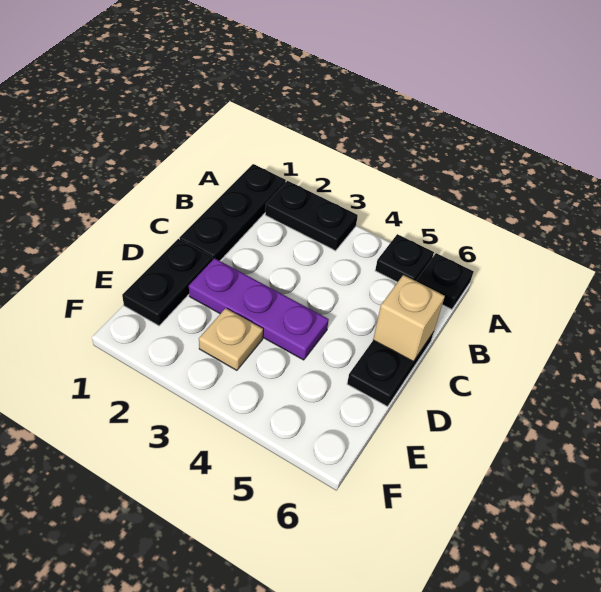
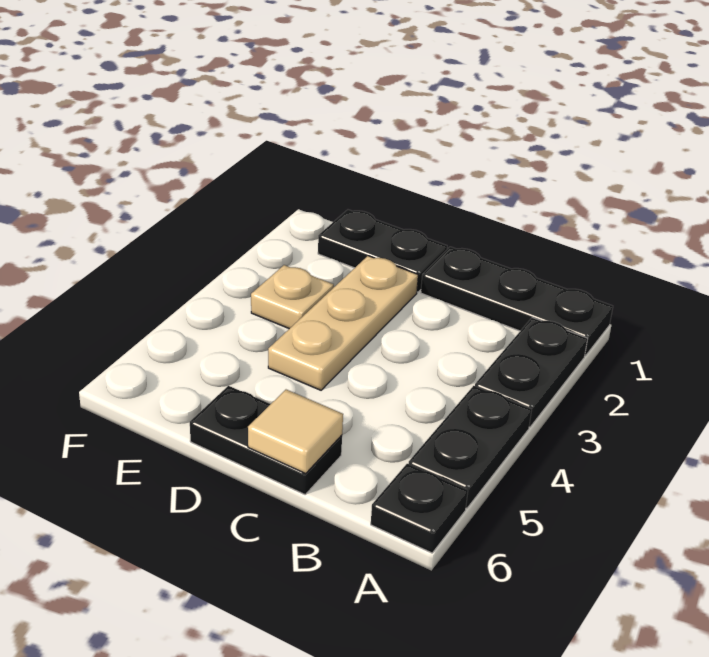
black plate A5 level 1 -> black plate A4:A5 level 1
tan brick C6 level 2 -> tan tile C6 level 2
purple plate D2:D4 level 1 -> tan plate D2:D4 level 1

